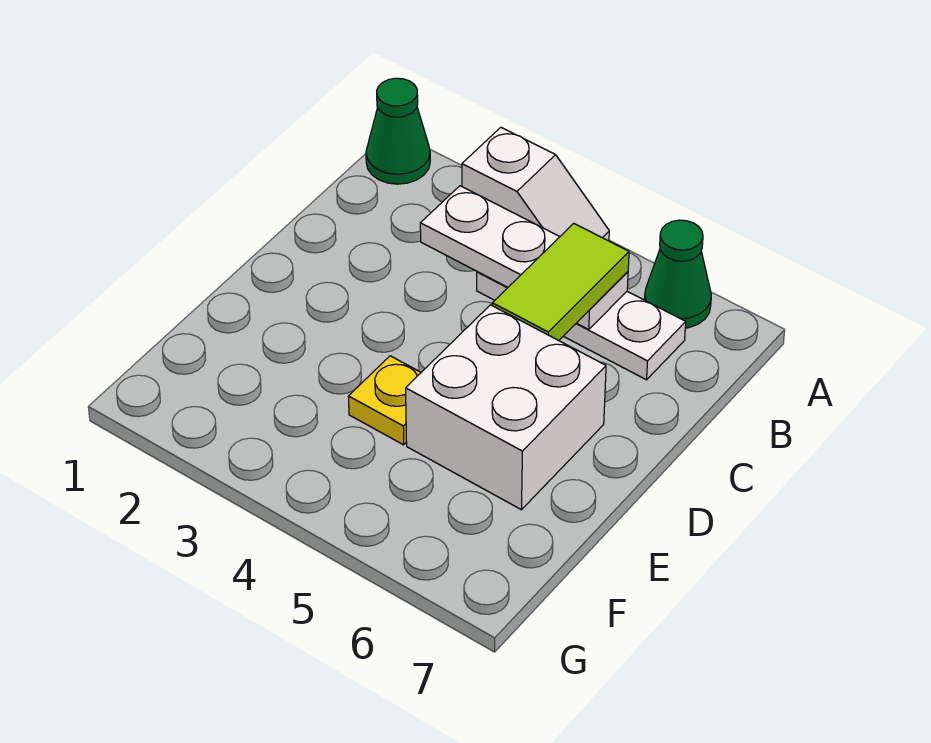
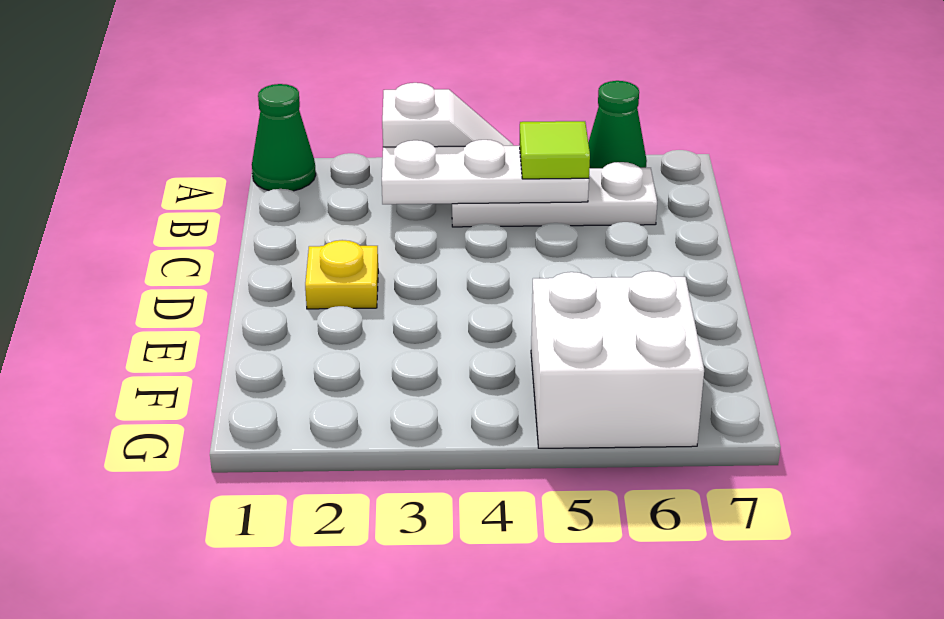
lime tile B5:C5 level 3 -> lime tile B5 level 3
white brick D5:E6 level 1 -> white brick F5:G6 level 1
yellow plate E4 level 1 -> yellow plate D2 level 1

